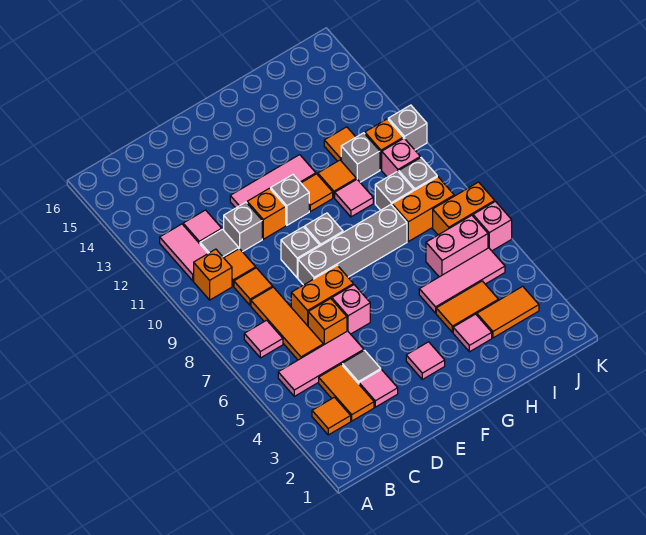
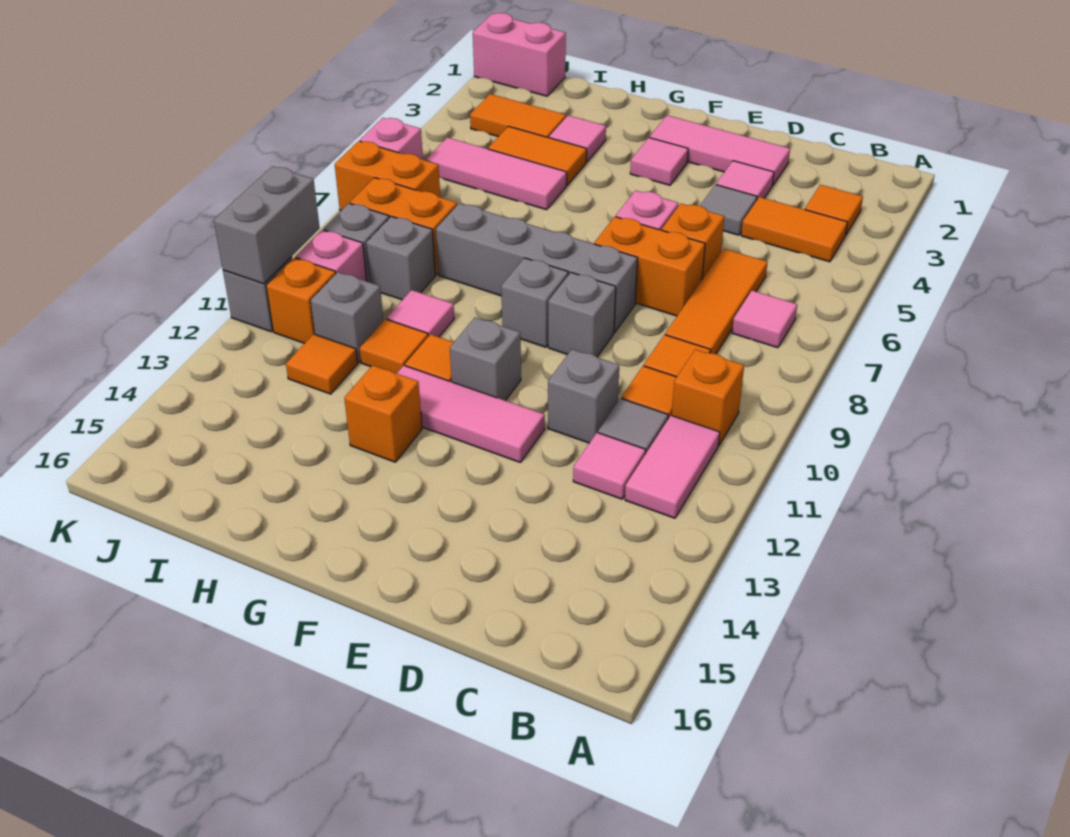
pink tile B5:D5 level 1 -> pink tile D2:F2 level 1
orange tile C3:C4 level 1 -> orange tile B4:C4 level 1
orange brick E11 level 1 -> orange brick G13 level 1
pink brick I6:J6 level 1 -> pink brick J1:K1 level 1
none -> grey brick K10:K11 level 2

